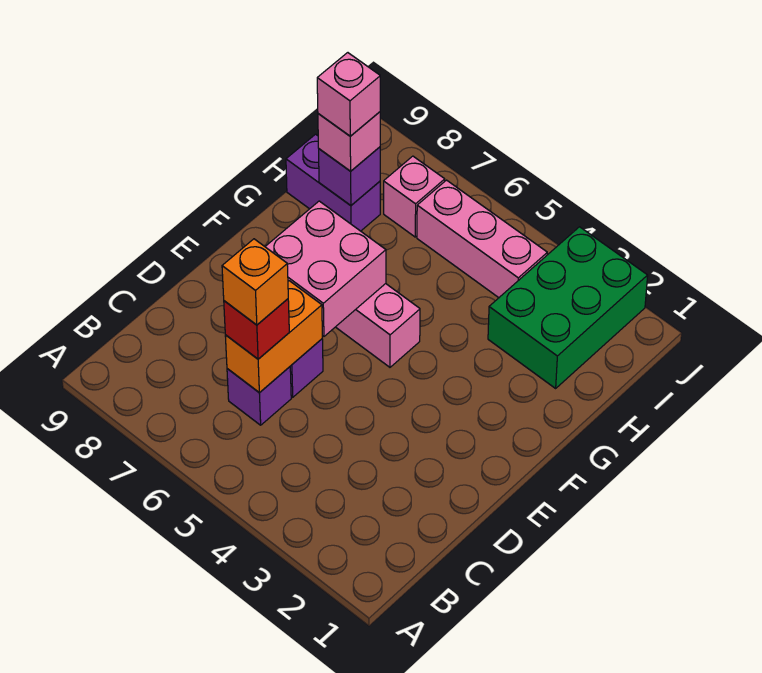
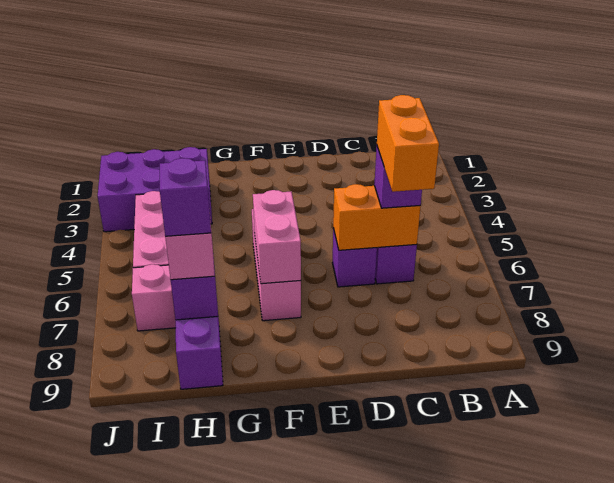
red brick C6 level 3 -> purple brick C6 level 3
orange brick C6 level 4 -> orange brick C6:C7 level 4
pink brick E6:F7 level 2 -> pink brick F6:F7 level 2
green brick H2:J3 level 1 -> purple brick H2:J3 level 1
pink brick H8 level 4 -> purple brick H8 level 4

